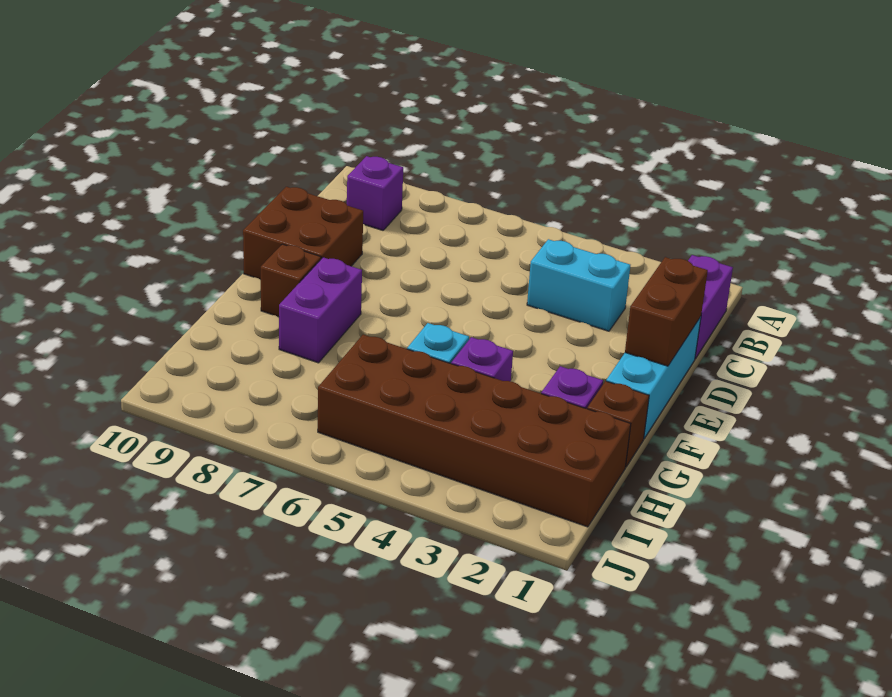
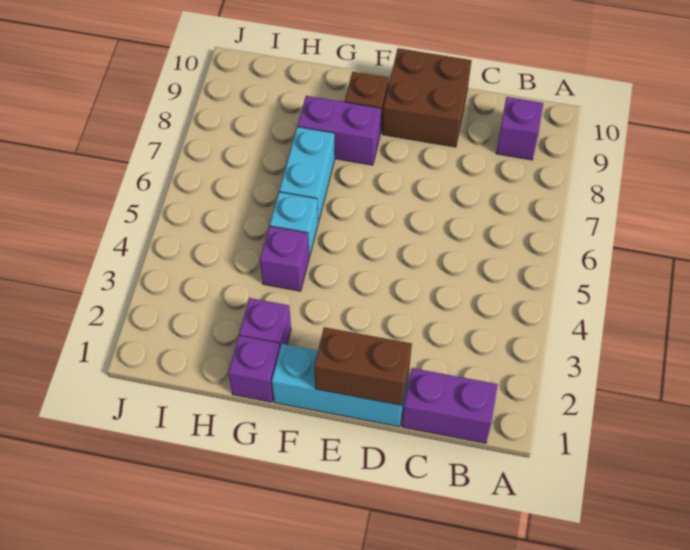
cyan brick C3:C4 level 1 -> cyan brick G6:G7 level 1
brown brick G1 level 1 -> purple brick G1 level 1
brown brick H1:I6 level 1 -> none

